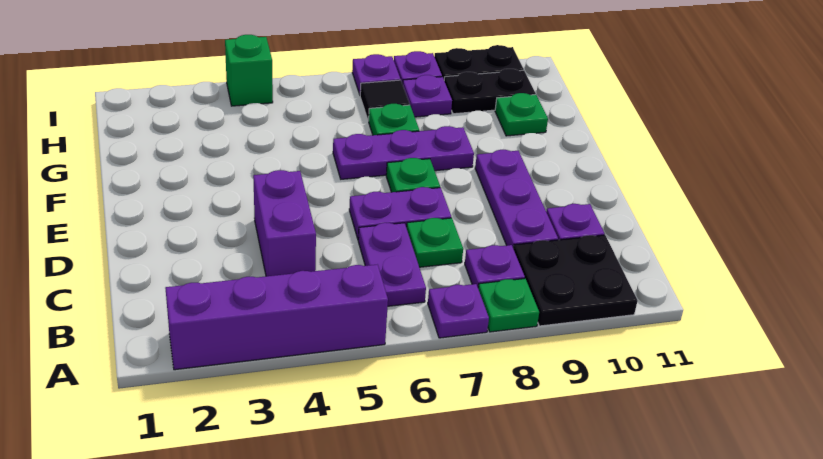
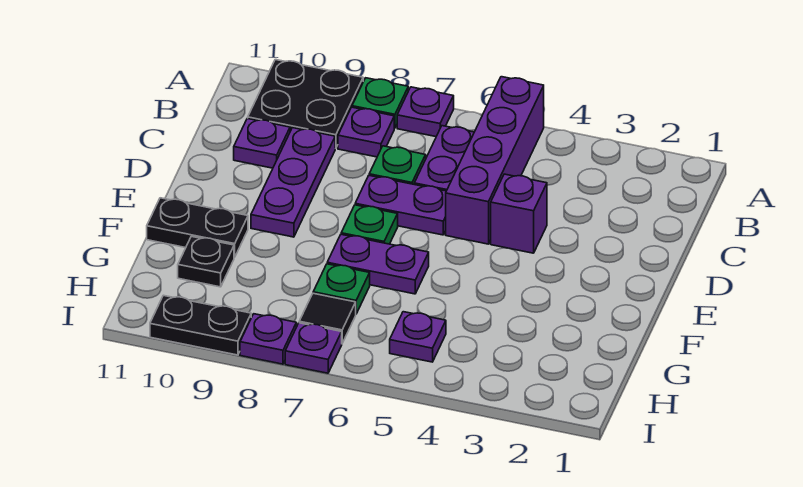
purple brick A2:A5 level 1 -> purple brick A5:D5 level 1
purple brick C4:D4 level 1 -> purple brick D4 level 1
purple plate F6:F8 level 1 -> purple plate F6:F7 level 1
green plate G10 level 1 -> black plate G10 level 1
purple plate H8 level 1 -> purple plate H5 level 1
black plate H9:H10 level 1 -> black plate F10:F11 level 1
green brick I4 level 1 -> none

